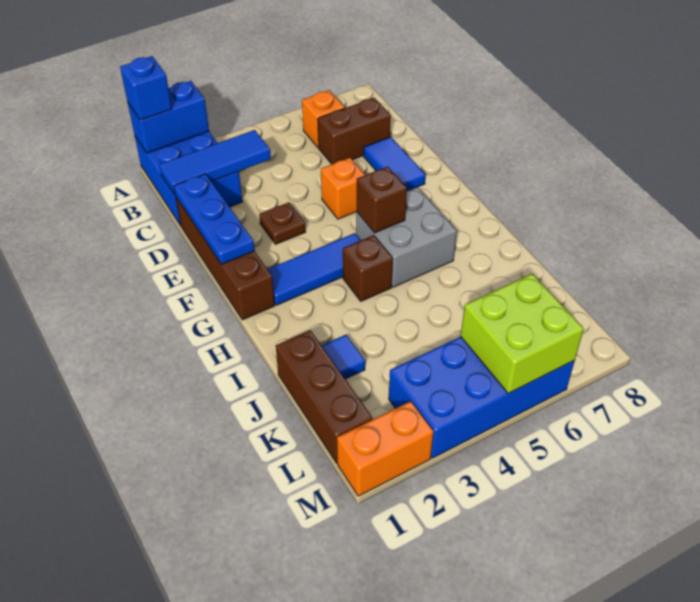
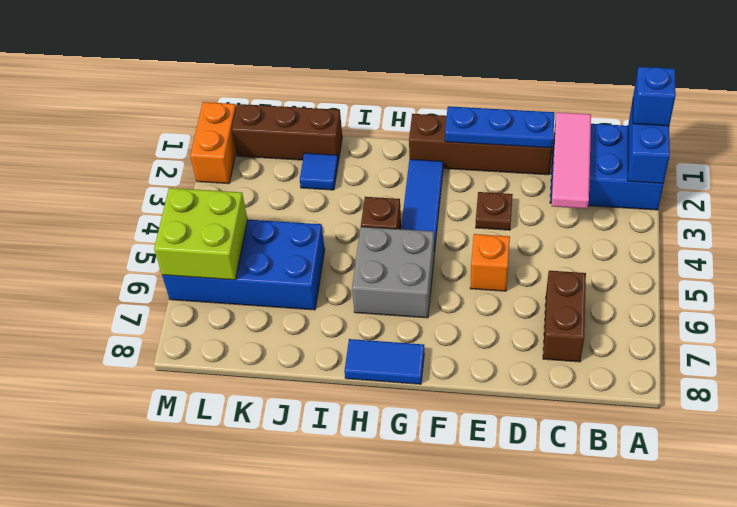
orange brick B6 level 1 -> none
blue tile C1:C3 level 2 -> pink tile C1:C3 level 2
blue tile D7:E7 level 1 -> blue tile G8:H8 level 1
brown brick G5 level 2 -> none
blue brick L3:M6 level 1 -> blue brick J5:M6 level 1

